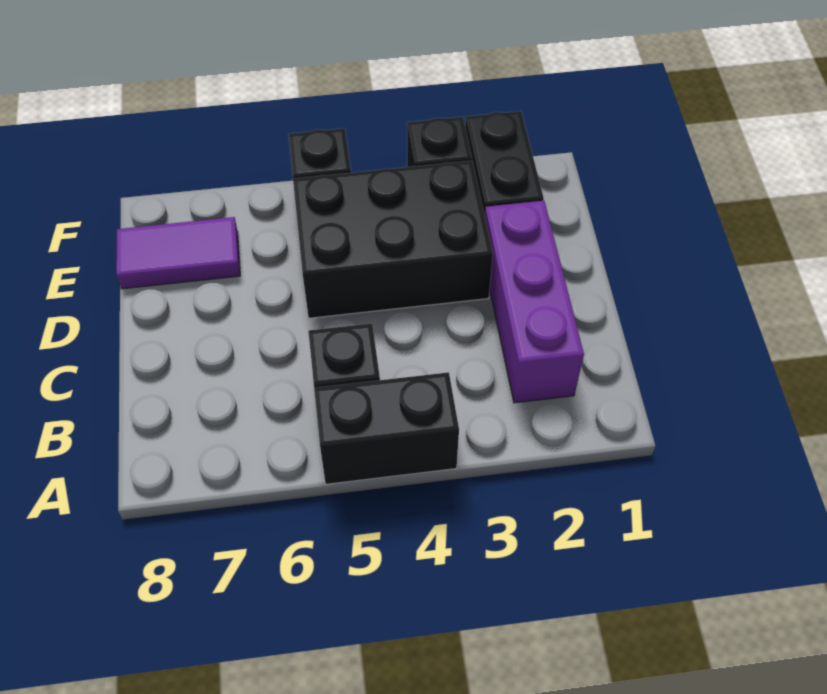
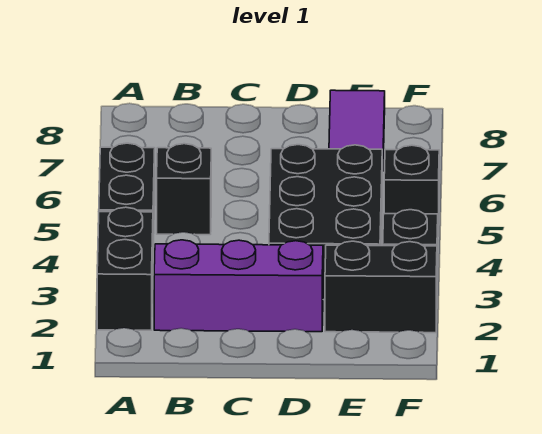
none -> black brick A2:A3 level 1

